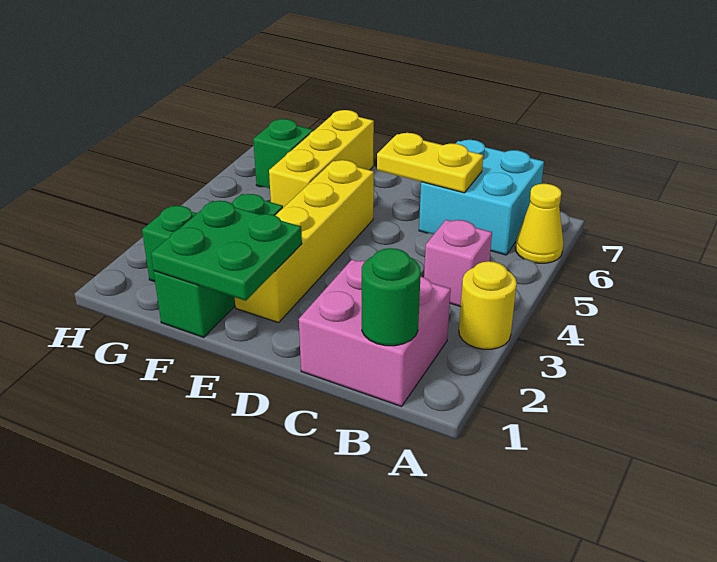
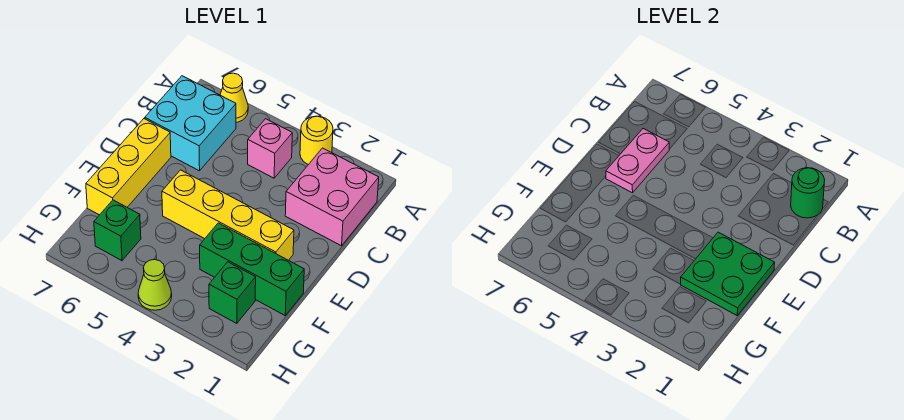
yellow plate C6:D6 level 2 -> pink plate C6:D6 level 2
yellow brick F5:F7 level 1 -> yellow brick D7:F7 level 1
none -> lime cone H4 level 1

